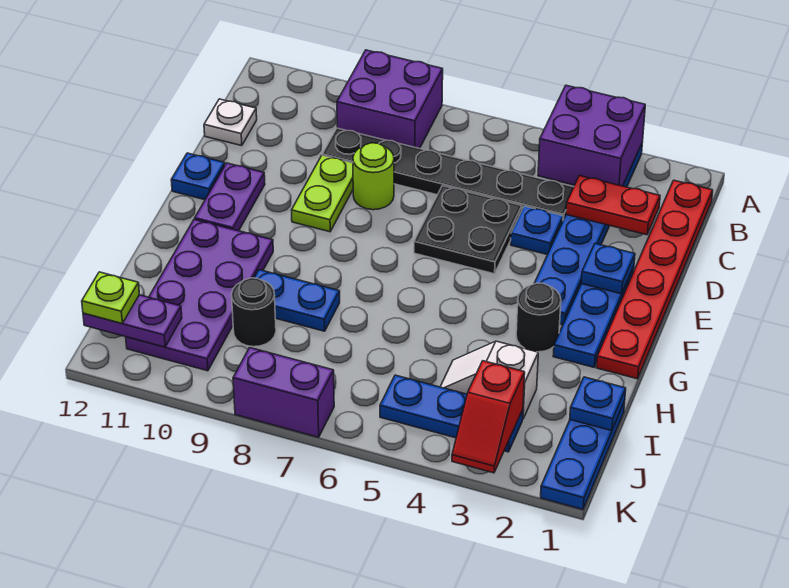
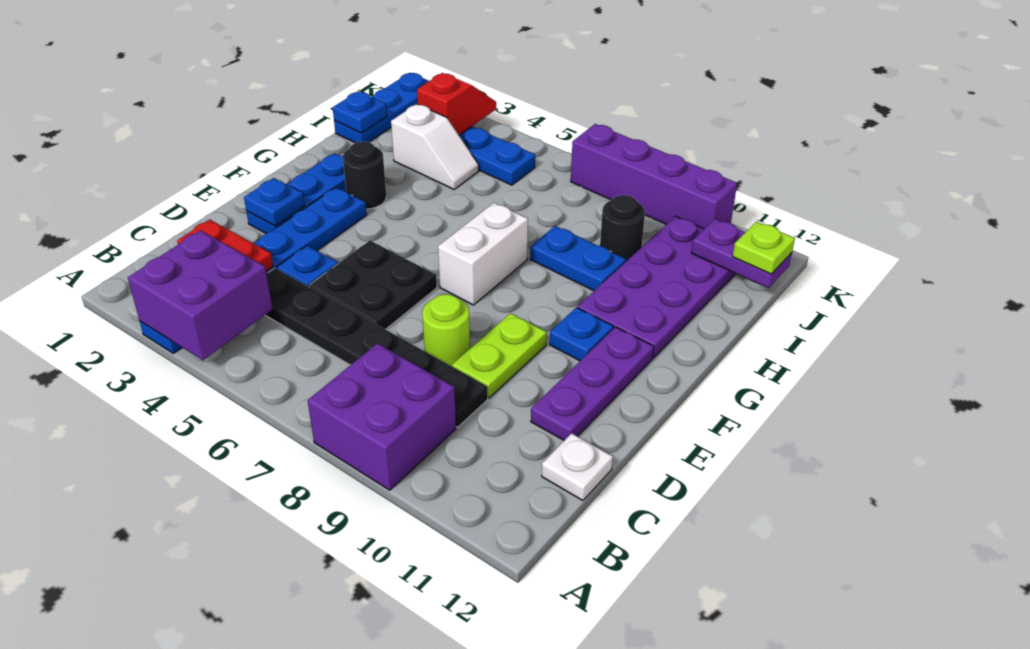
red plate B1:G1 level 1 -> none
purple plate E11:F11 level 1 -> purple plate D11:F11 level 1
blue plate E12 level 1 -> blue plate F10 level 1
none -> white brick F7:G7 level 1
purple brick K7:K8 level 1 -> purple brick K7:K10 level 1

